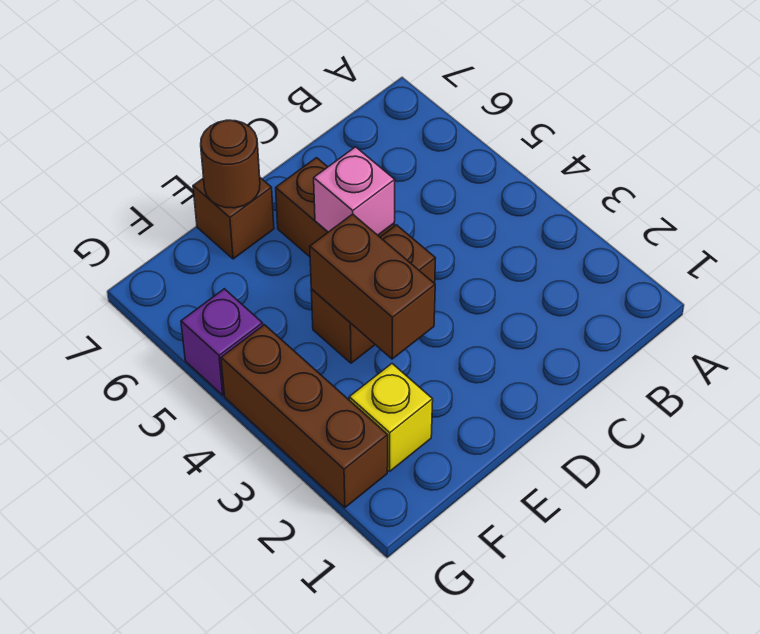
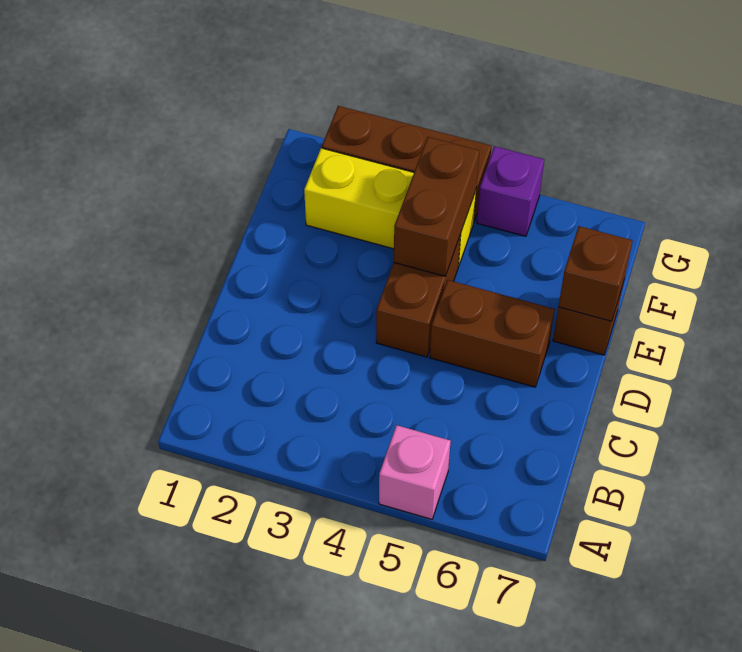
pink brick D5 level 2 -> pink brick A5 level 1
brown brick E3:E4 level 2 -> brown brick E4:F4 level 2
brown round brick E7 level 2 -> brown brick E7 level 2
yellow brick F2 level 1 -> yellow brick F2:F4 level 1

